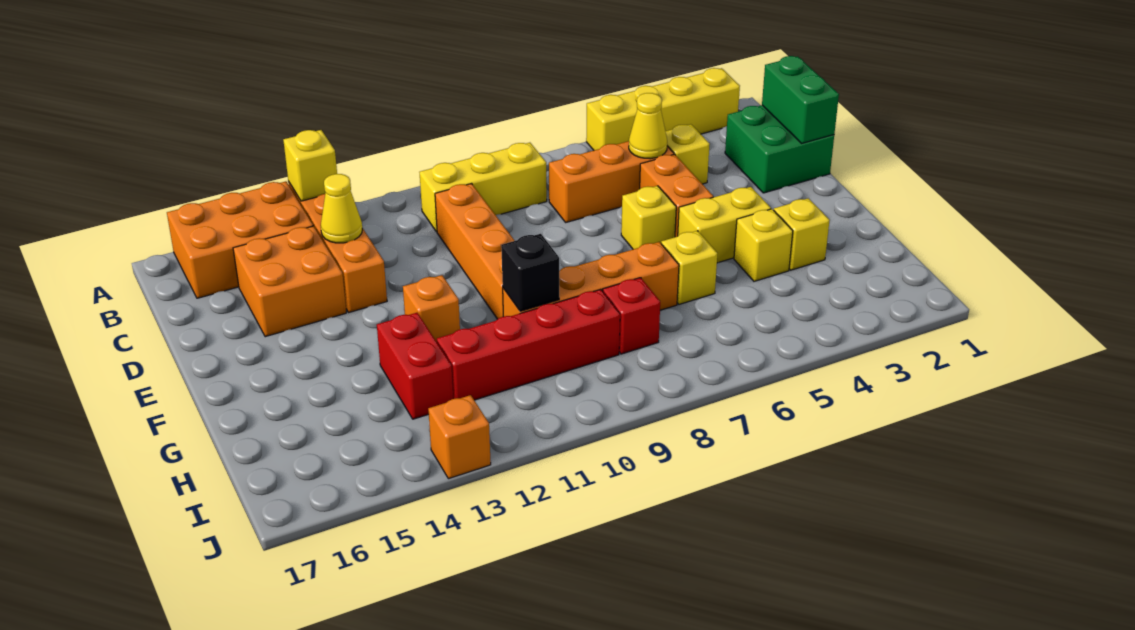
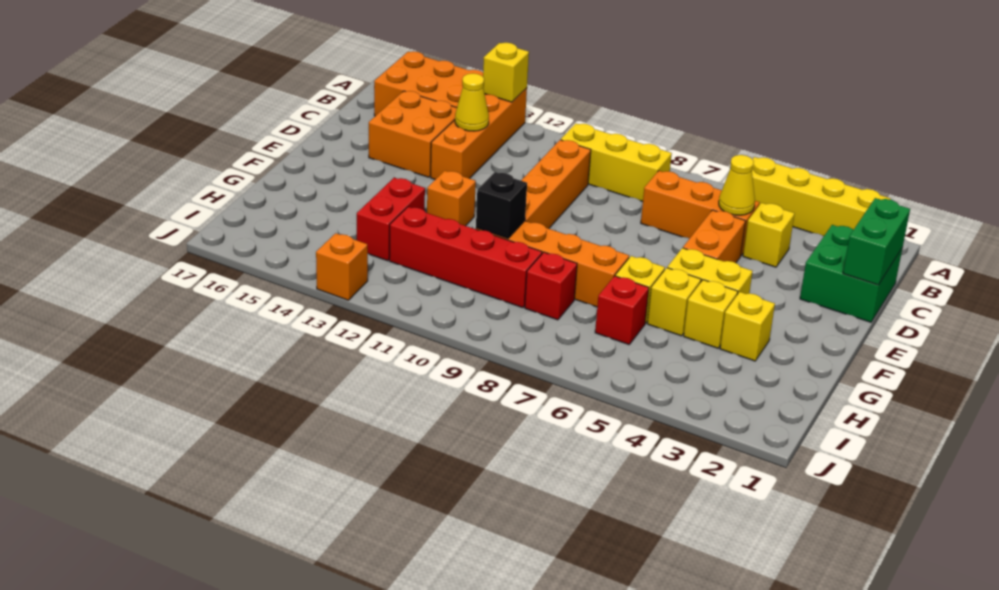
yellow brick E6 level 1 -> yellow brick G5 level 1
none -> red brick H6 level 1

